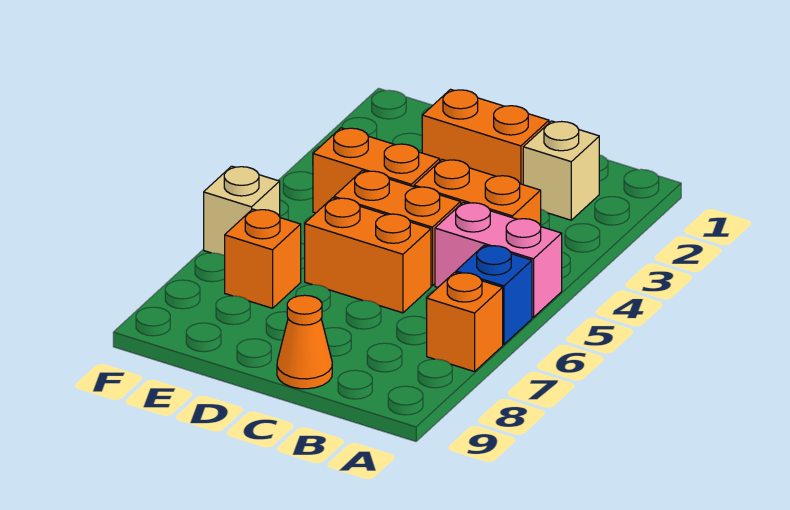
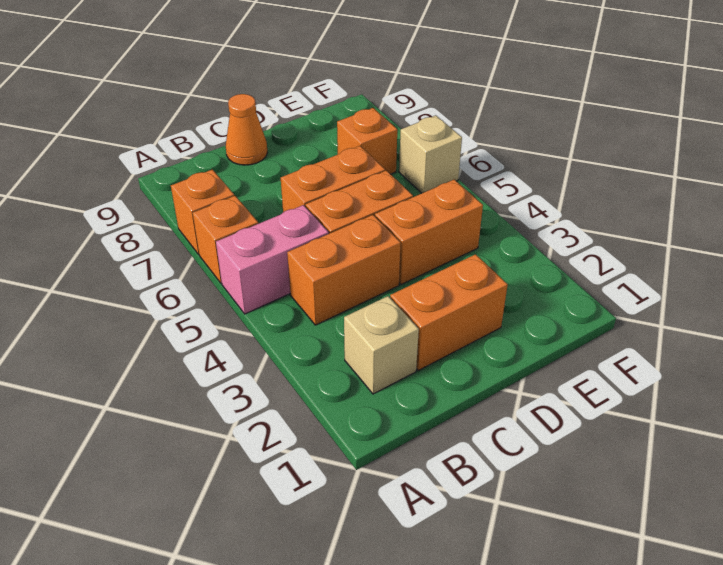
blue brick A6 level 1 -> orange brick A6 level 1

